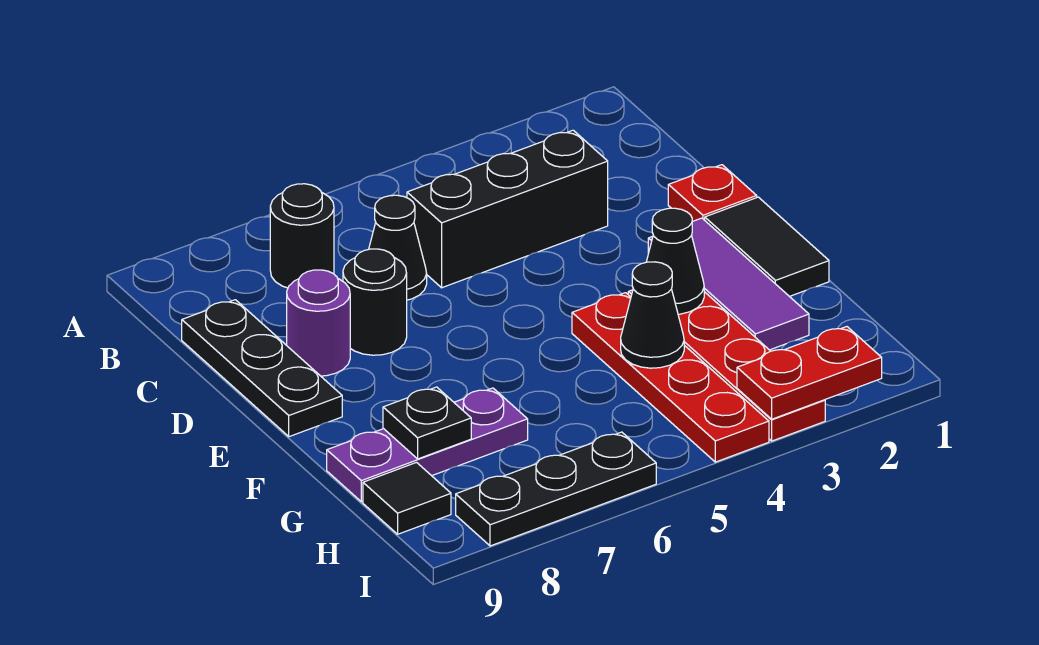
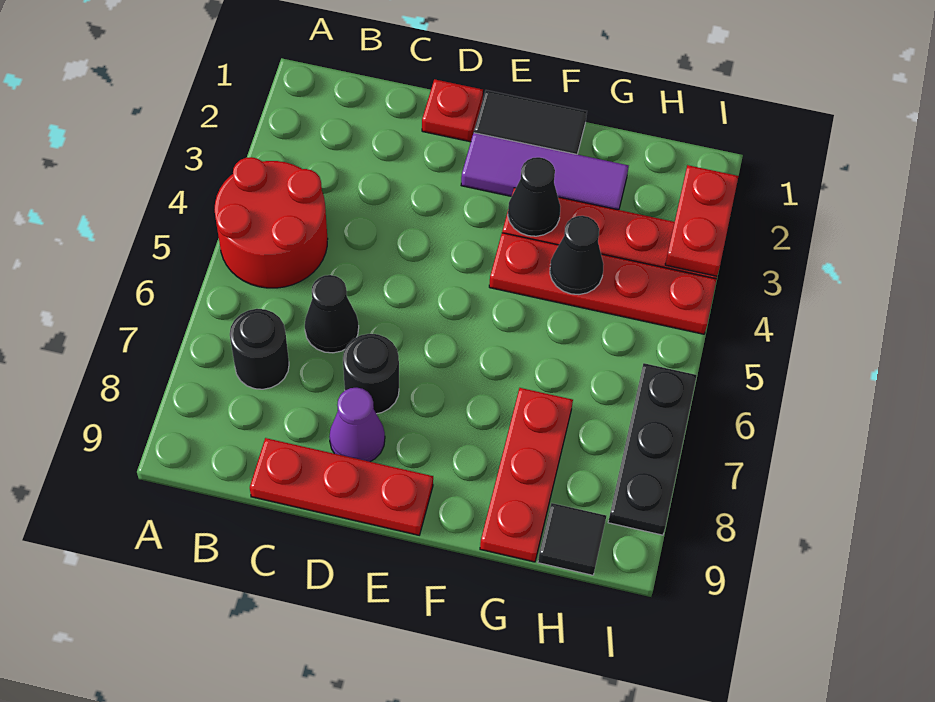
none -> red round brick A4:B5 level 1
black brick C3:C5 level 1 -> none
black plate C9:E9 level 1 -> red plate C9:E9 level 1
purple round brick D8 level 1 -> purple cone D8 level 1
purple plate G7:G9 level 1 -> red plate G7:G9 level 1
black plate G8 level 2 -> none

